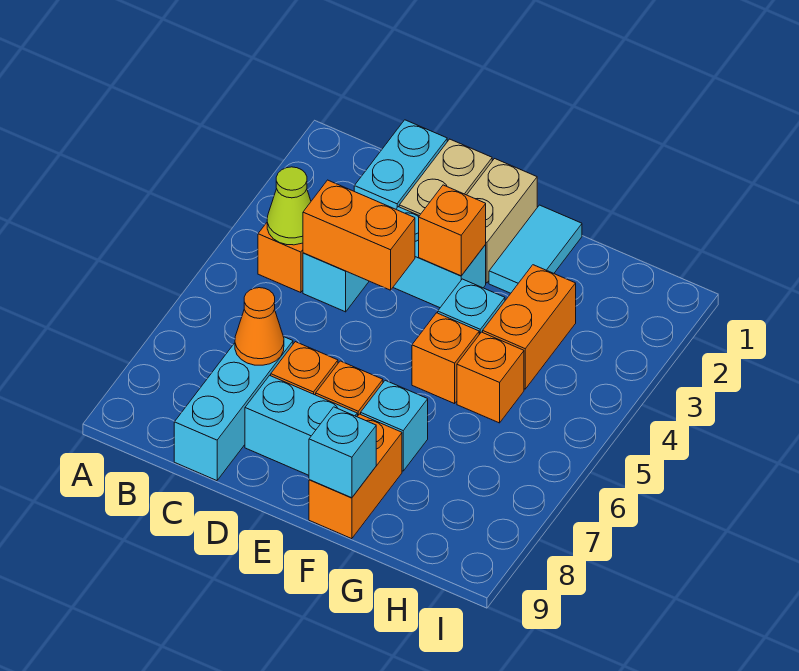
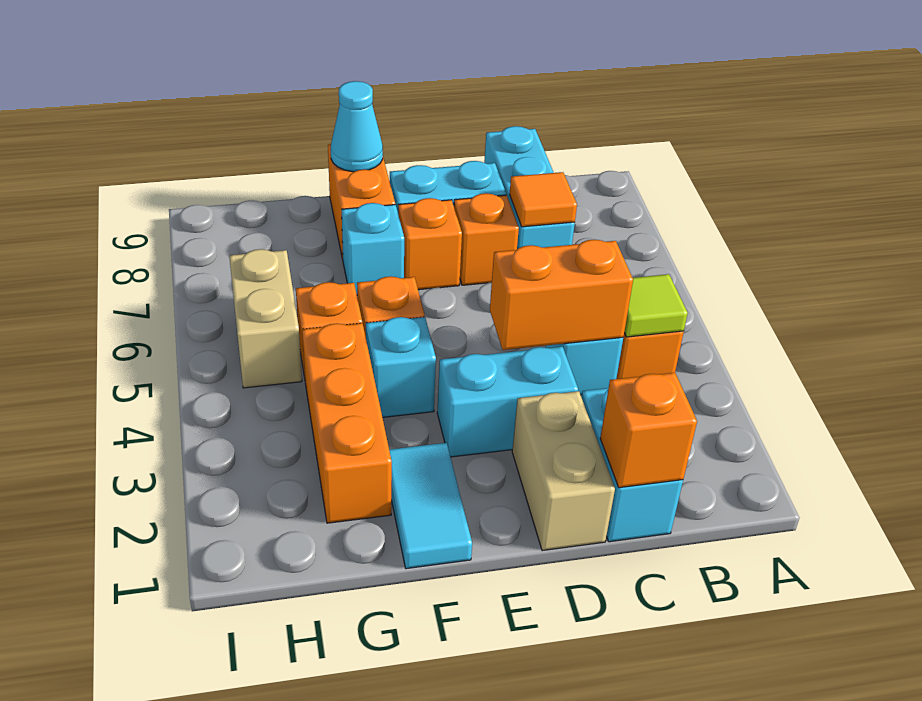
lime cone B4 level 2 -> lime tile B4 level 2
orange cone C7 level 2 -> orange tile C7 level 2
tan brick E1:E2 level 1 -> tan brick H5:H6 level 1
orange brick E3 level 2 -> orange brick C1 level 2
cyan brick F9 level 2 -> cyan cone F9 level 2
orange brick G3:G4 level 1 -> orange brick G2:G4 level 1

